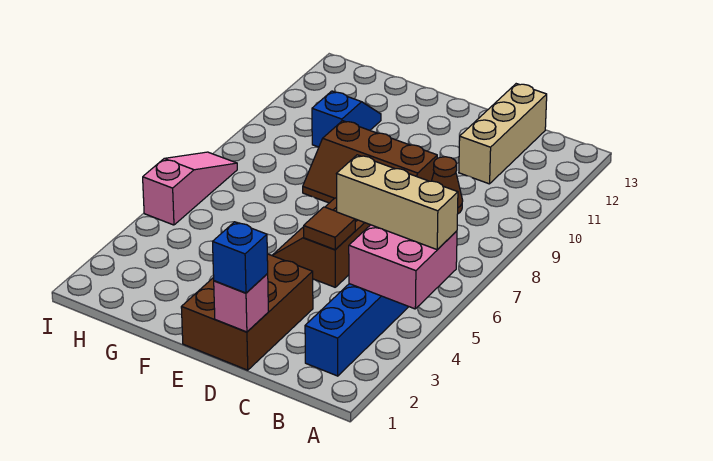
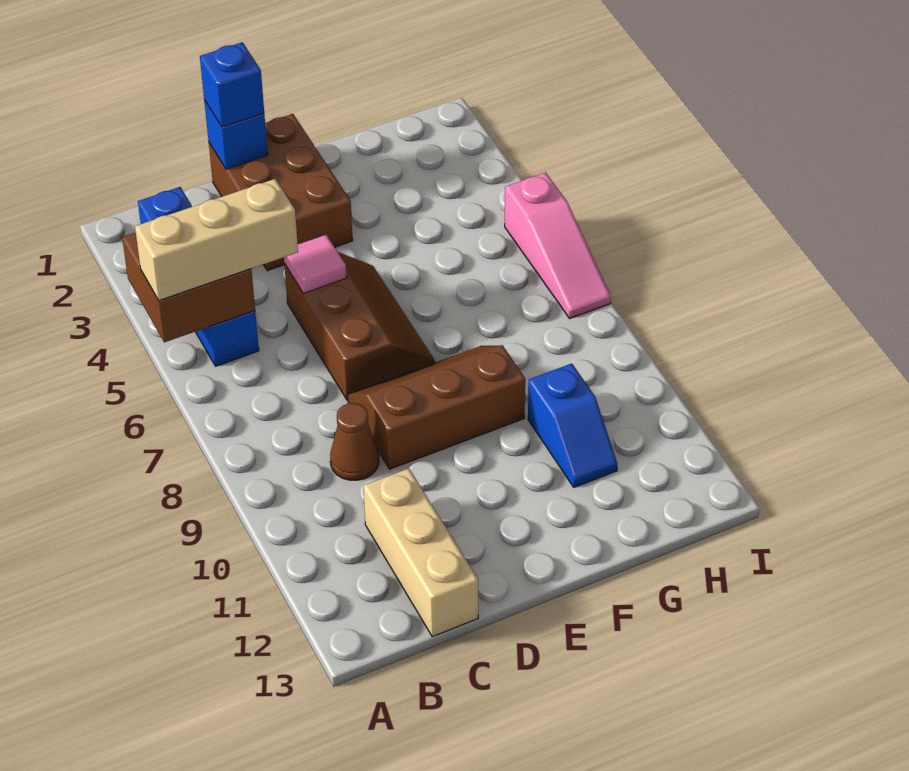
pink brick A4:B5 level 2 -> brown brick A4:B5 level 2
pink brick D1 level 2 -> blue brick D1 level 2
brown tile D5 level 2 -> pink tile D5 level 2

